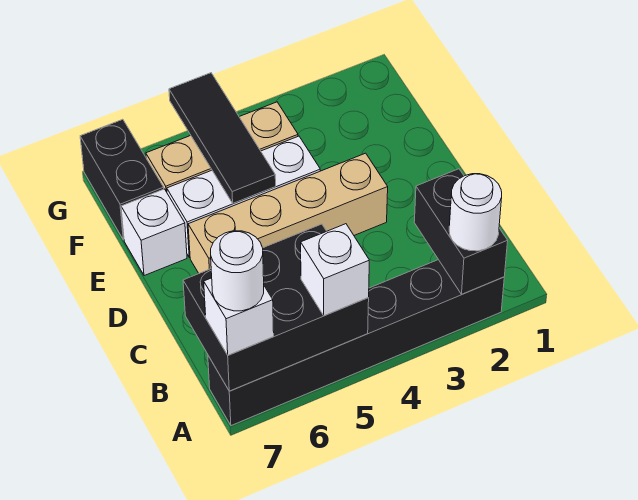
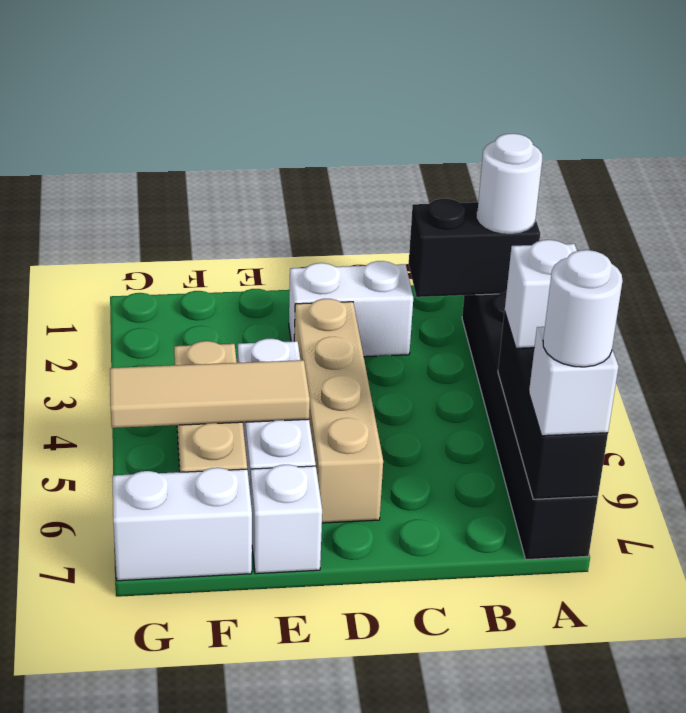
black brick A5:B7 level 2 -> black brick A5:A7 level 2
none -> white brick C2:D2 level 1
black tile E5:G5 level 2 -> tan tile E5:G5 level 2
black brick F7:G7 level 1 -> white brick F7:G7 level 1

